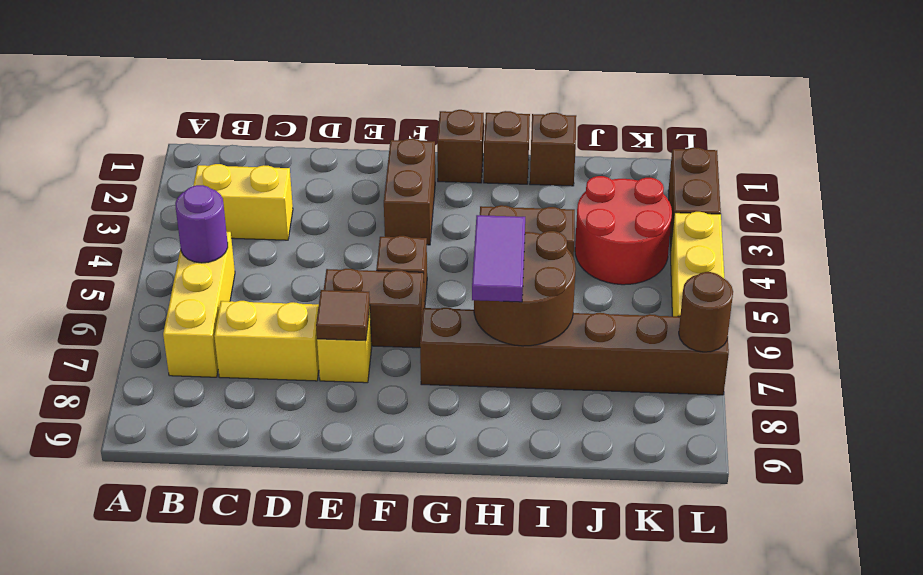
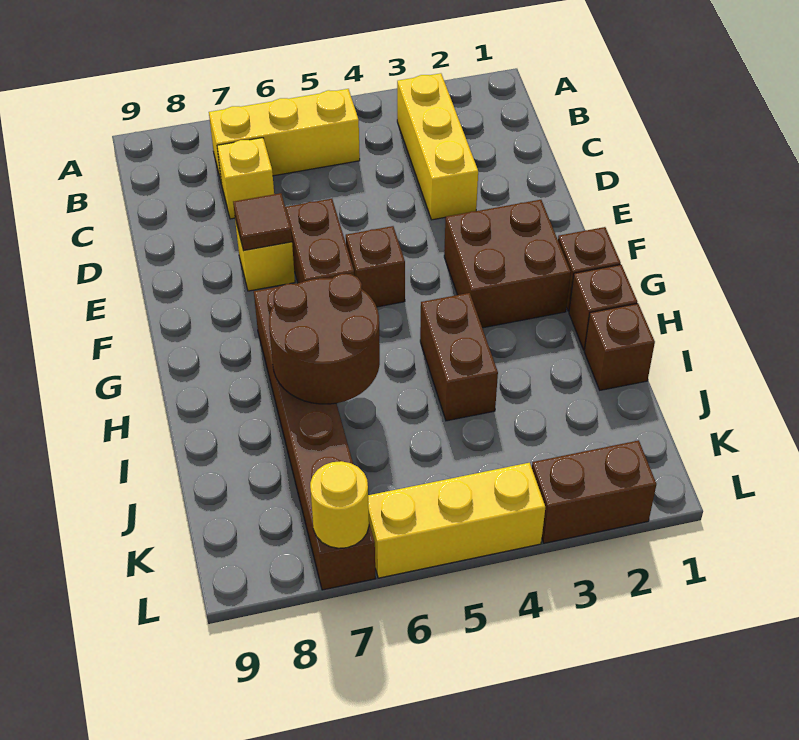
yellow brick B3:C3 level 1 -> yellow brick B3:D3 level 1
purple round brick B5 level 2 -> none
yellow brick C7:D7 level 1 -> yellow brick C7 level 1
brown brick F2:F3 level 1 -> brown brick F2:G3 level 1
purple tile H6:H7 level 3 -> none
red round brick J3:K4 level 1 -> none
brown round brick L7 level 2 -> yellow round brick L7 level 2

